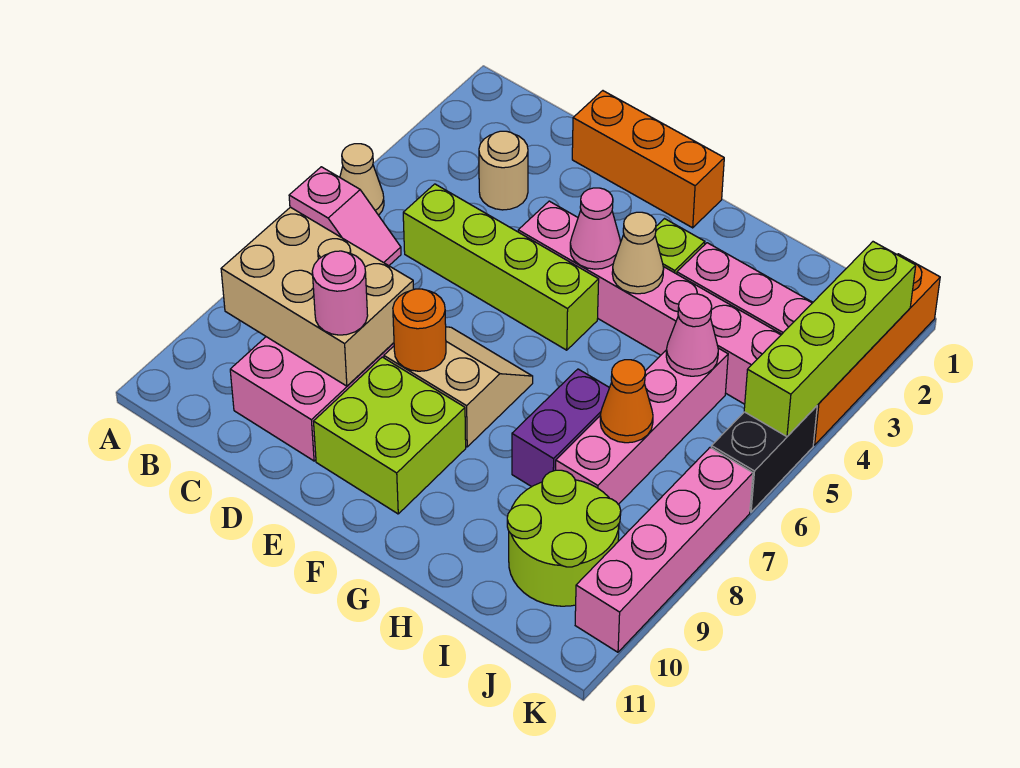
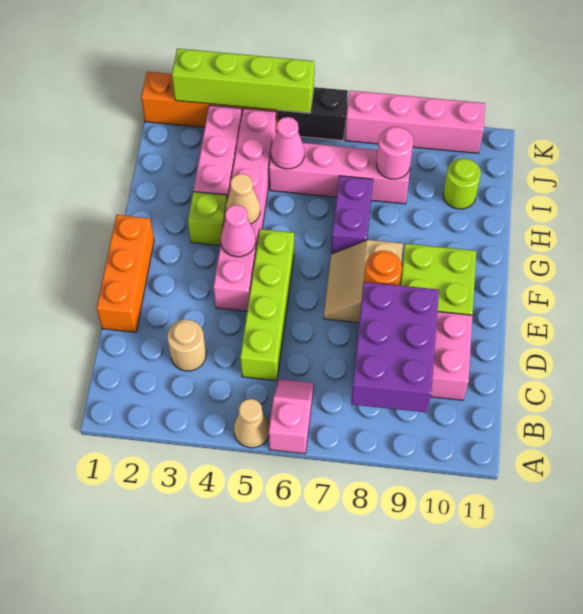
tan brick B8:D9 level 2 -> purple brick B8:D9 level 2
pink round brick D9 level 3 -> pink round brick I8 level 2
purple brick H7:H8 level 1 -> purple brick G7:H7 level 1
orange cone I7 level 2 -> none
lime round brick I9:J10 level 1 -> lime round brick I10 level 1

